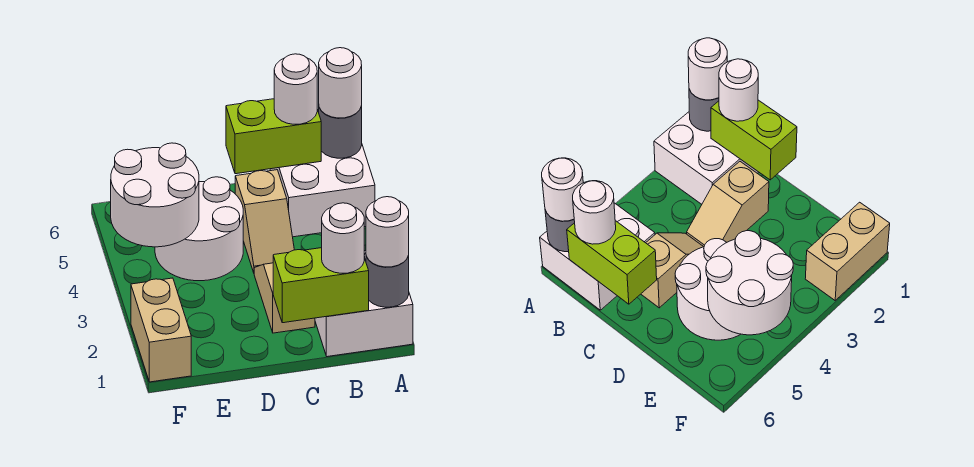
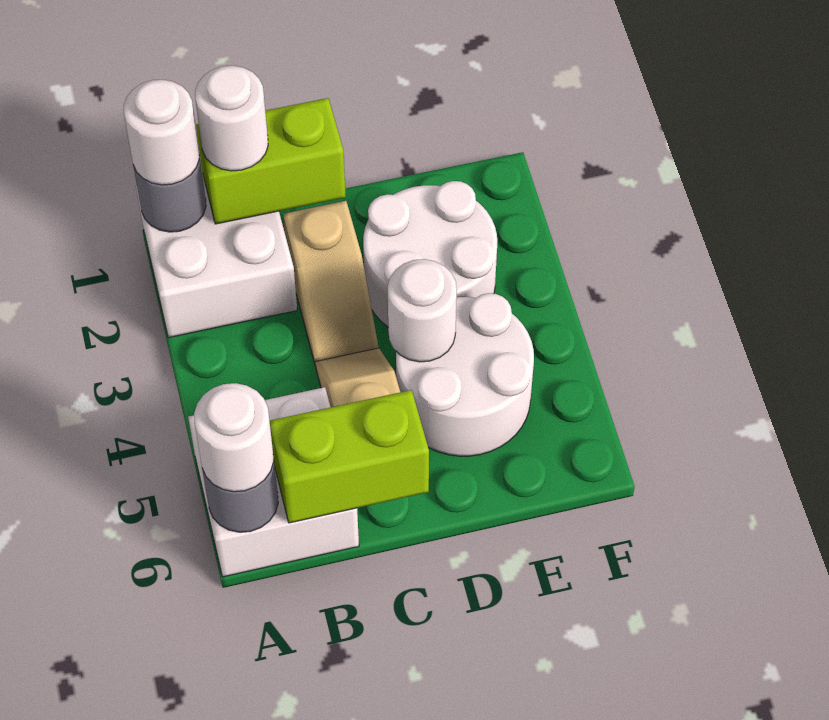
white round brick B6 level 3 -> white round brick D4 level 2
white round brick E4:F5 level 2 -> white round brick D2:E3 level 1
tan brick F1:F2 level 1 -> none

